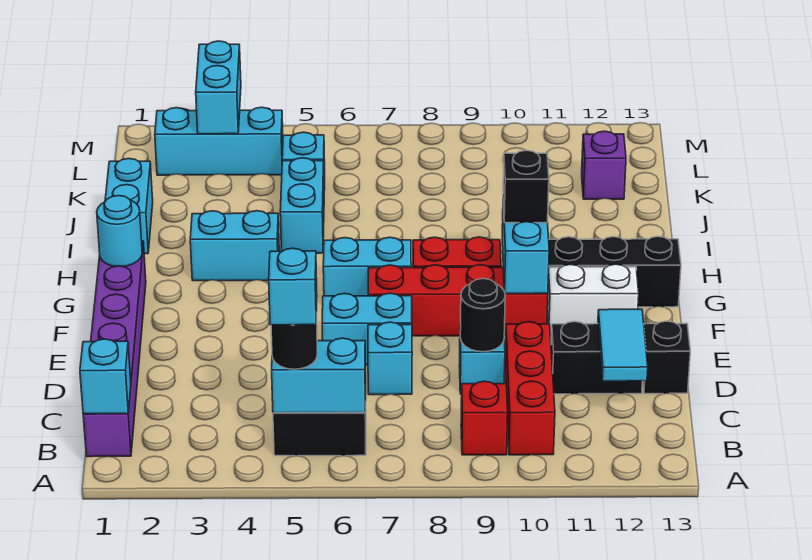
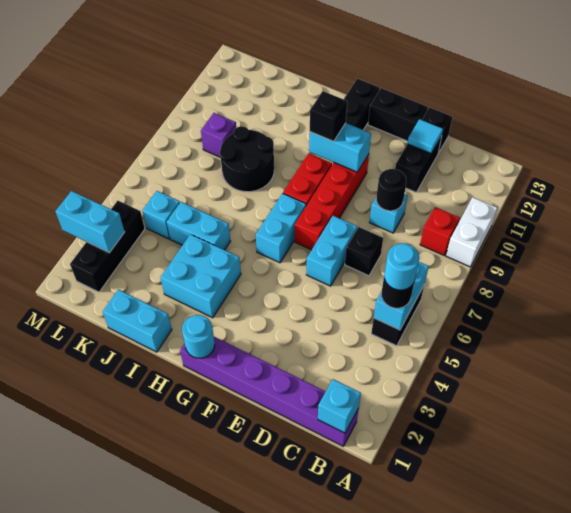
cyan brick B5 level 4 -> cyan round brick B5 level 4
red brick B10:D10 level 1 -> none
cyan tile C12:D12 level 2 -> cyan tile D12 level 2
cyan brick D7 level 1 -> black brick D7 level 1
none -> black brick E13:F13 level 1
white brick F11:F12 level 1 -> white brick A9:A10 level 1
cyan brick H3:H4 level 1 -> cyan brick H3:I4 level 1
none -> black round brick I8:J9 level 1
purple brick K12 level 1 -> purple brick K9 level 1
cyan brick L2:L4 level 1 -> black brick L2:L4 level 1

